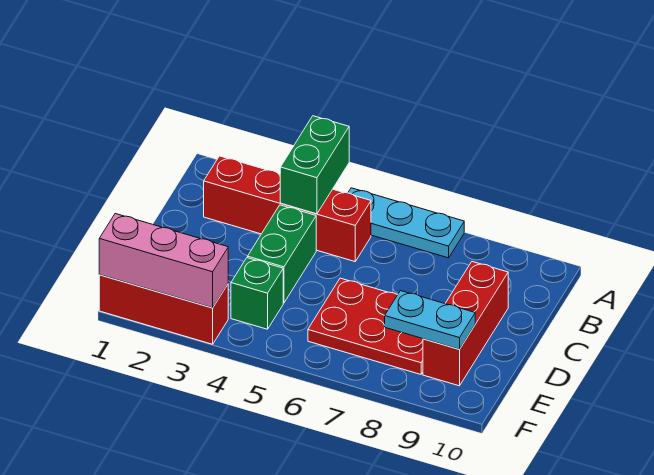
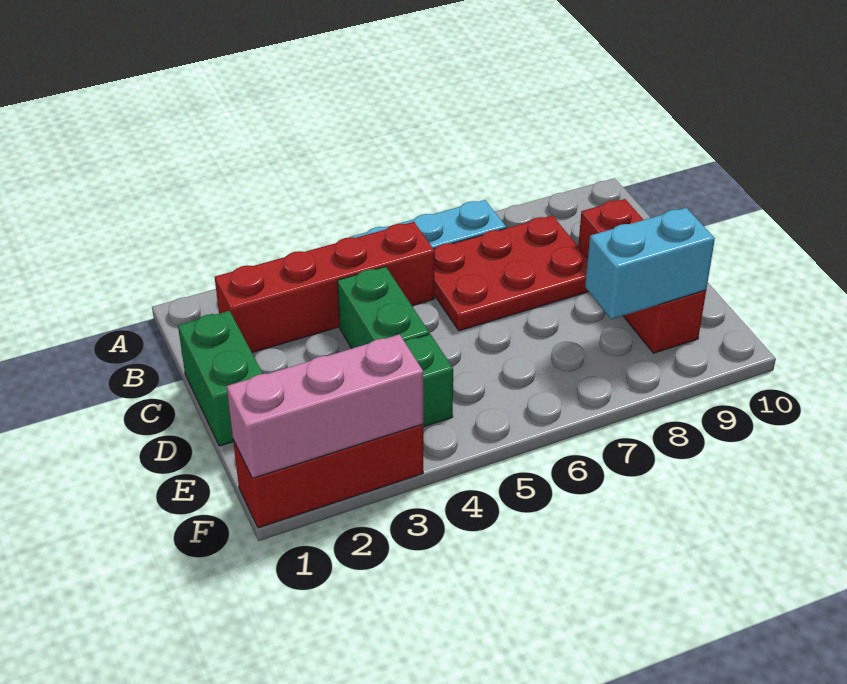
green brick A4:B4 level 2 -> green brick C1:D1 level 1
red plate D6:E8 level 1 -> red plate B6:C8 level 1
cyan plate E8:E9 level 2 -> cyan brick E8:E9 level 2

